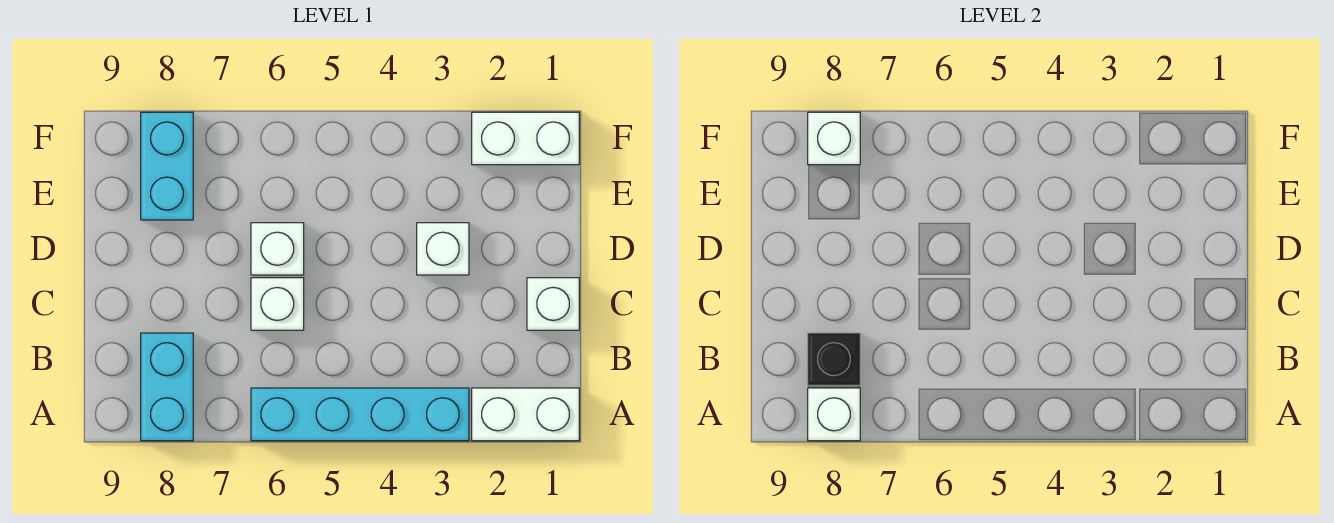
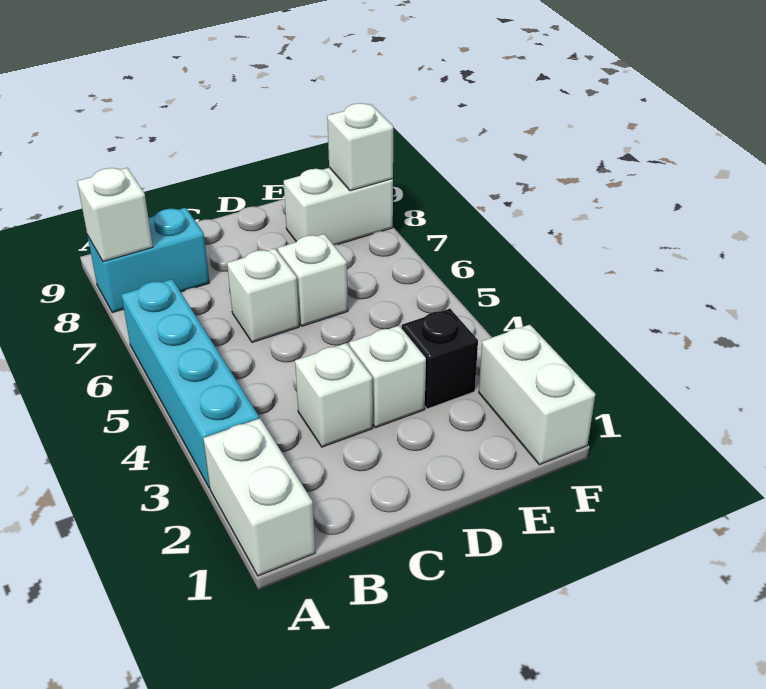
black brick B8 level 2 -> black brick E3 level 1
white brick C1 level 1 -> white brick C3 level 1
cyan brick E8:F8 level 1 -> white brick E8:F8 level 1

